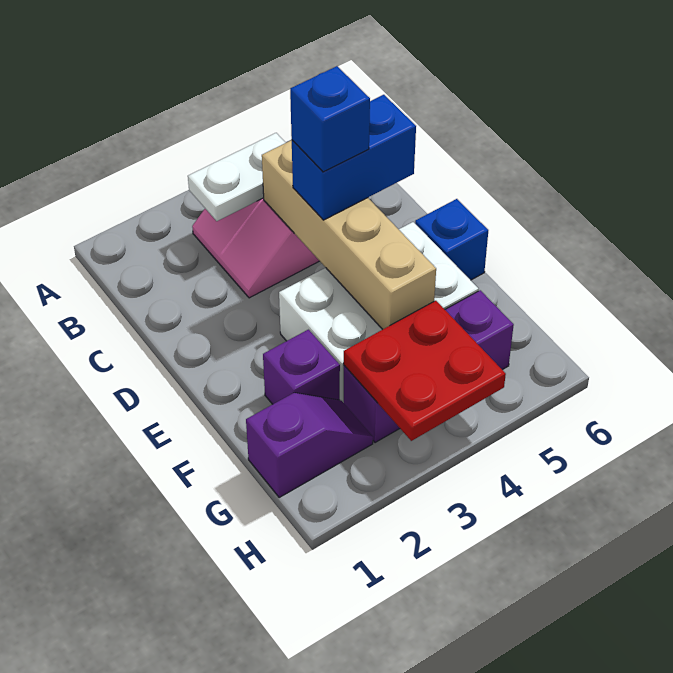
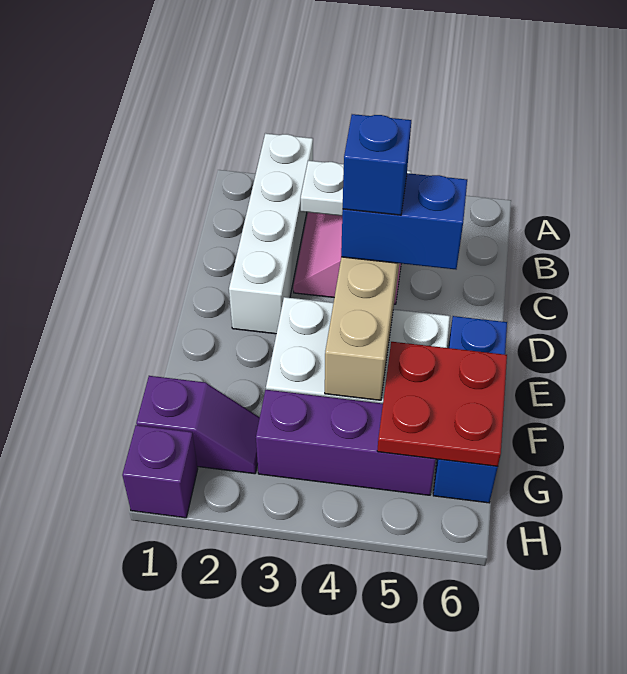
none -> white brick A2:D2 level 1
blue brick E6 level 1 -> blue brick E6:G6 level 1
purple brick F2 level 1 -> purple brick H1 level 1
red plate G3:H4 level 2 -> red plate F5:G6 level 2

